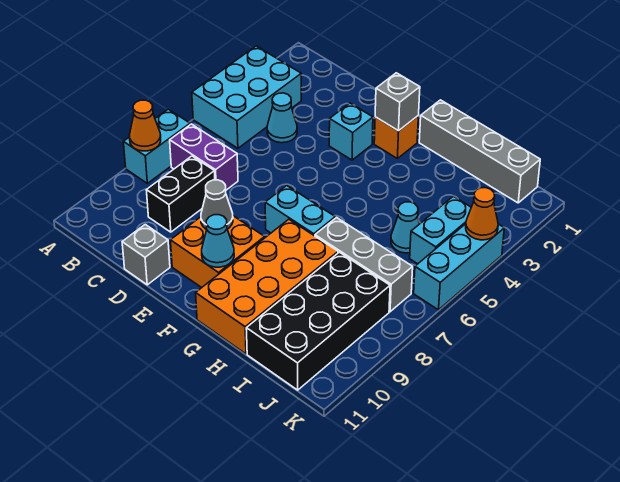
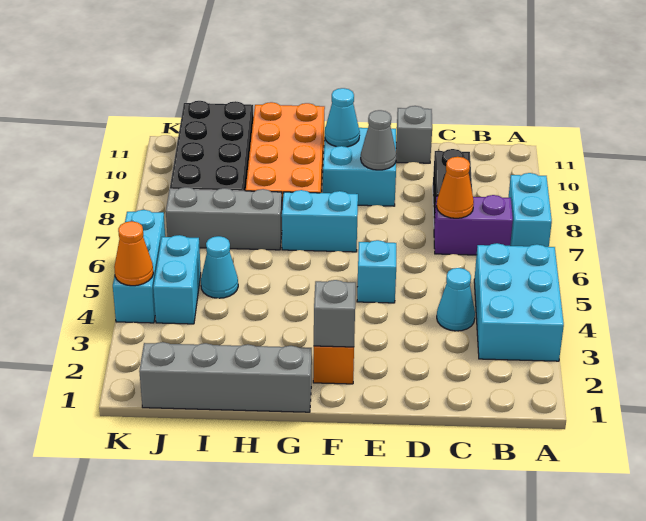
orange cone A8 level 2 -> orange cone C7 level 2
cyan brick E3 level 1 -> cyan brick E5 level 1
orange brick E9:F10 level 1 -> cyan brick E9:F10 level 1

